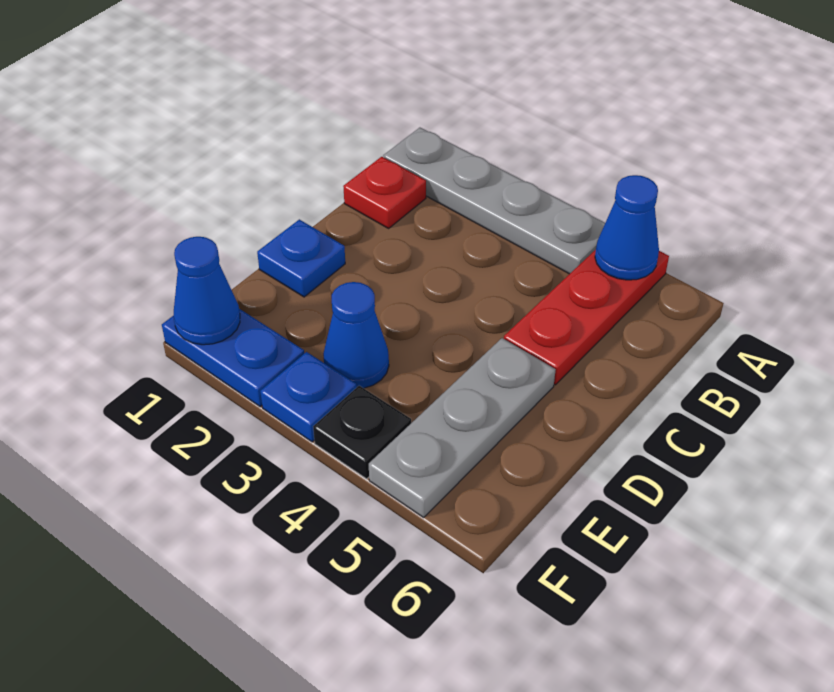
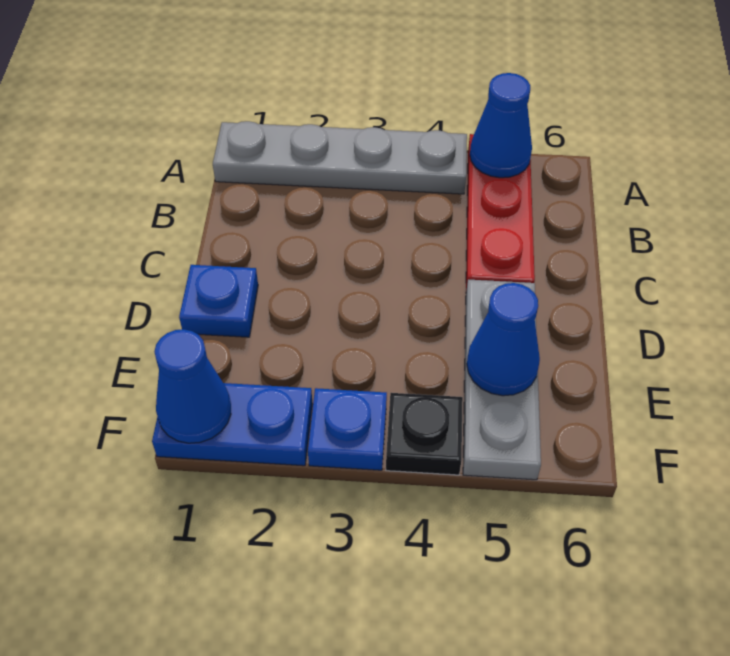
red plate B1 level 1 -> none
blue cone E3 level 1 -> blue cone E5 level 2

